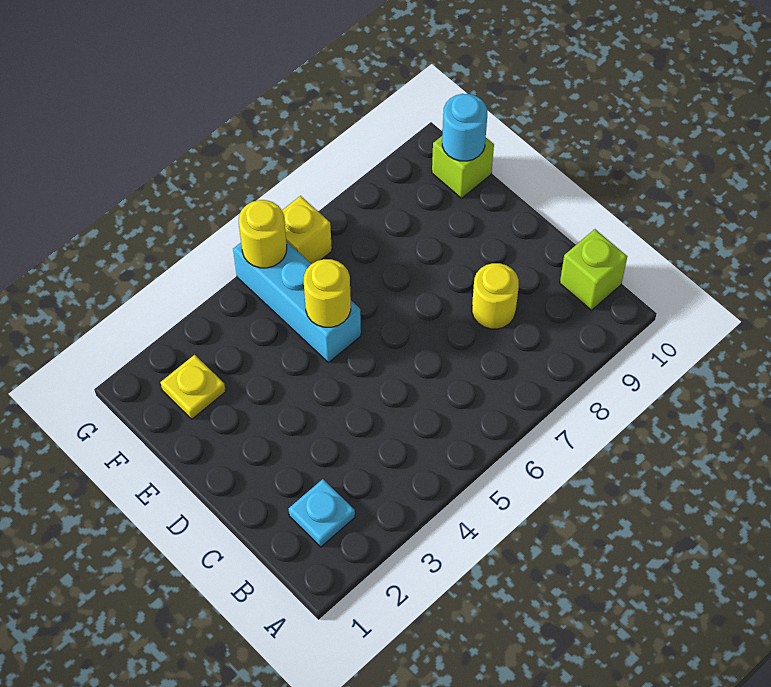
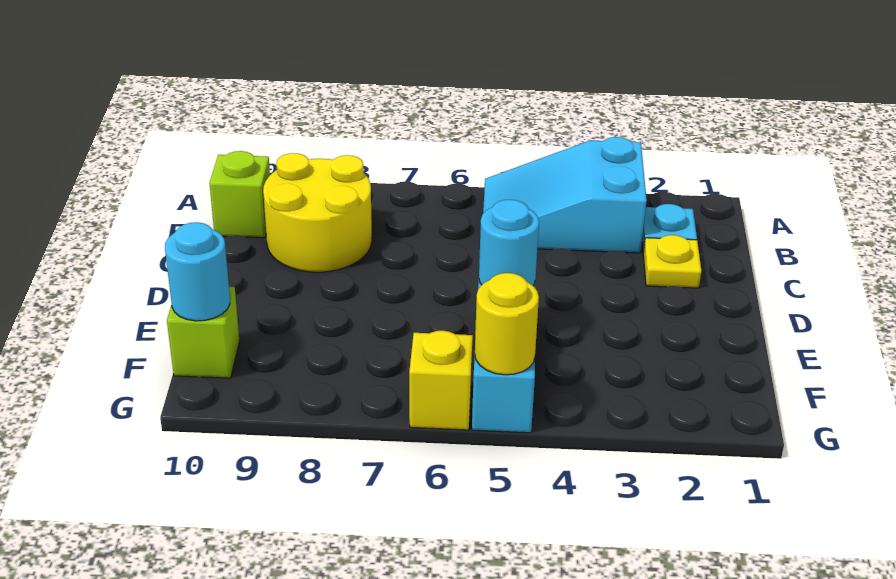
none -> cyan slope A3:B5 level 1 top 3
yellow round brick C8 level 1 -> yellow round brick B8:C9 level 1
yellow round brick E5 level 2 -> cyan round brick E5 level 2
yellow plate F2 level 1 -> yellow plate C2 level 1

